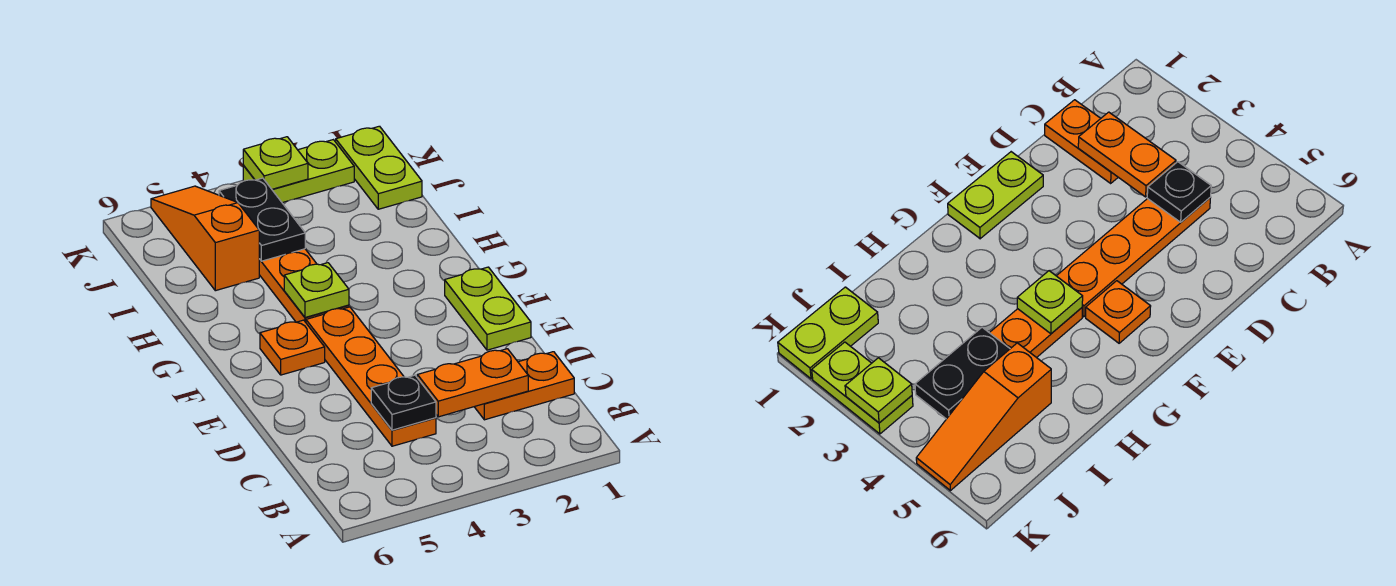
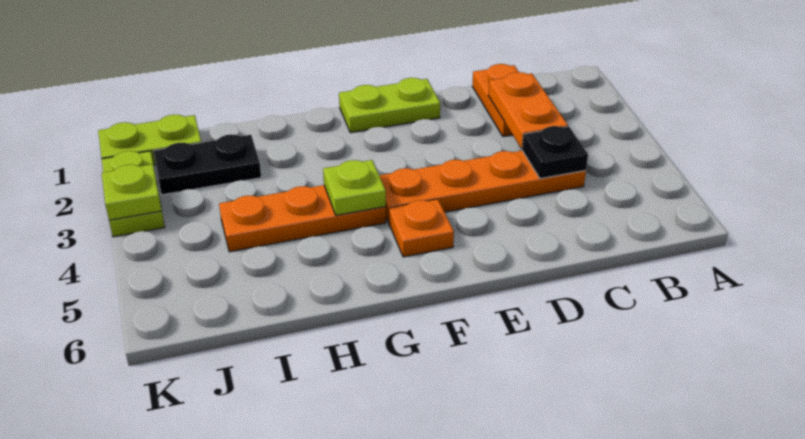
black plate I4:J4 level 2 -> black plate I2:J2 level 1
orange slope I5:K5 level 1 top I -> none

